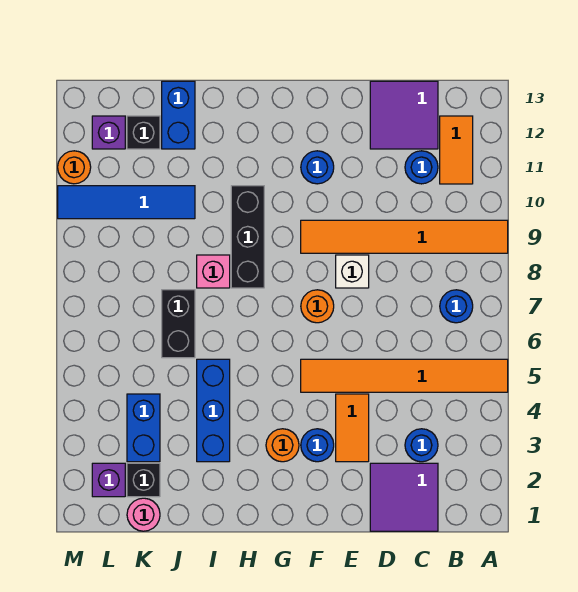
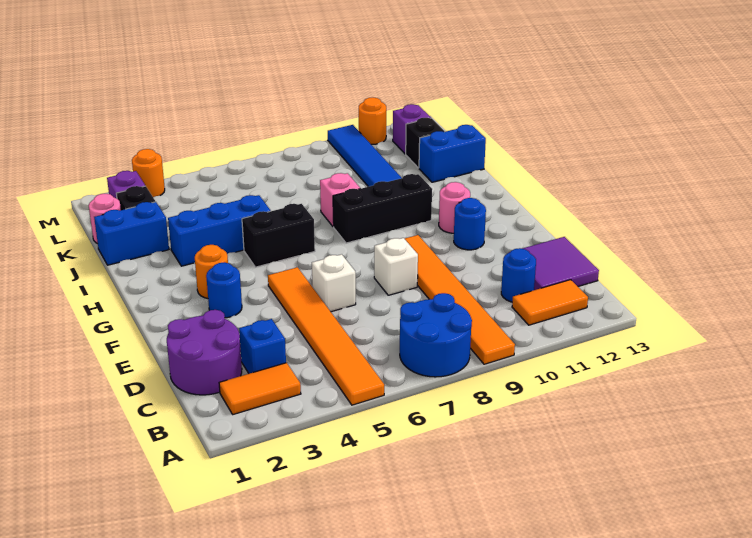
blue round brick B7 level 1 -> blue round brick A7:B8 level 1
purple tile C1:D2 level 1 -> purple round brick C1:D2 level 1
blue round brick C3 level 1 -> blue brick C3 level 1
orange tile E3:E4 level 1 -> orange tile B2:B3 level 1
none -> white brick E6 level 1
orange round brick F7 level 1 -> orange round brick M3 level 1
none -> pink round brick G11 level 1
black brick J6:J7 level 1 -> black brick H5:H6 level 1
blue brick K3:K4 level 1 -> blue brick J1:J2 level 1

